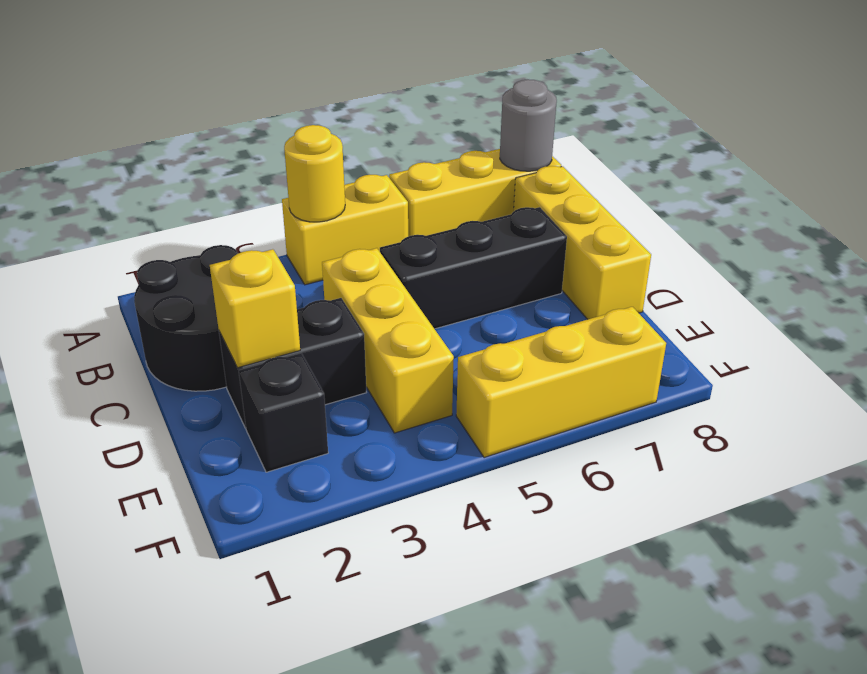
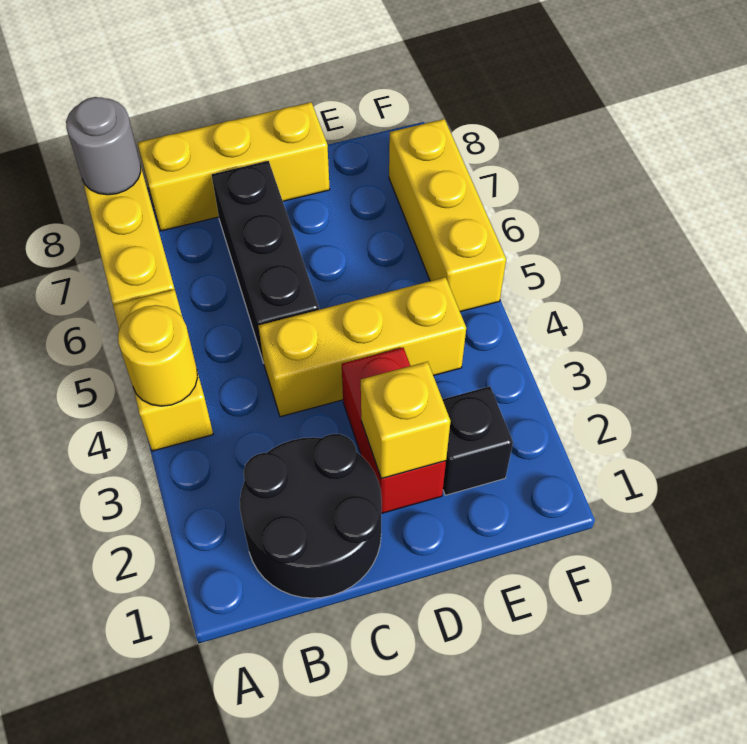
black brick D2:D3 level 1 -> red brick D2:D3 level 1

